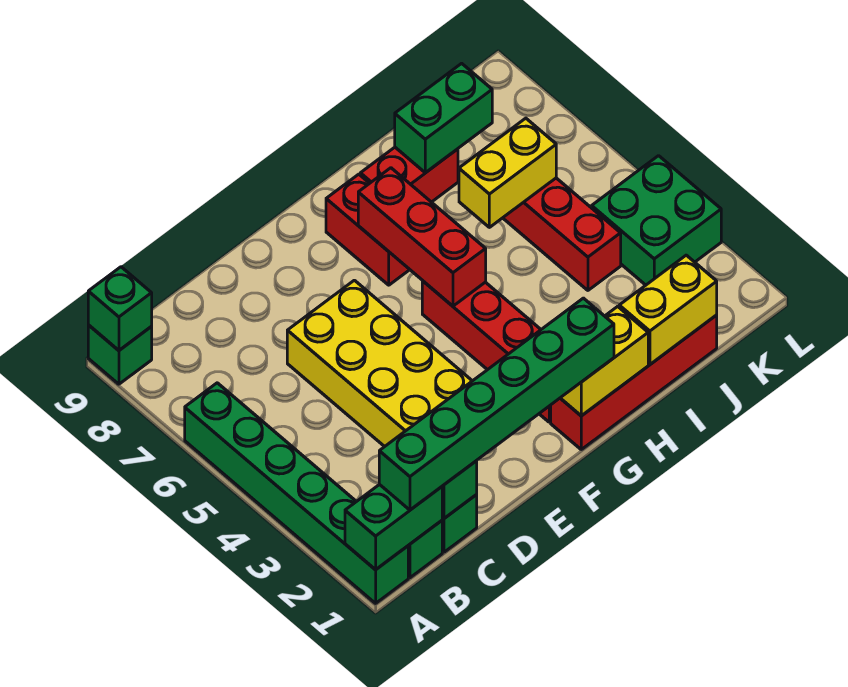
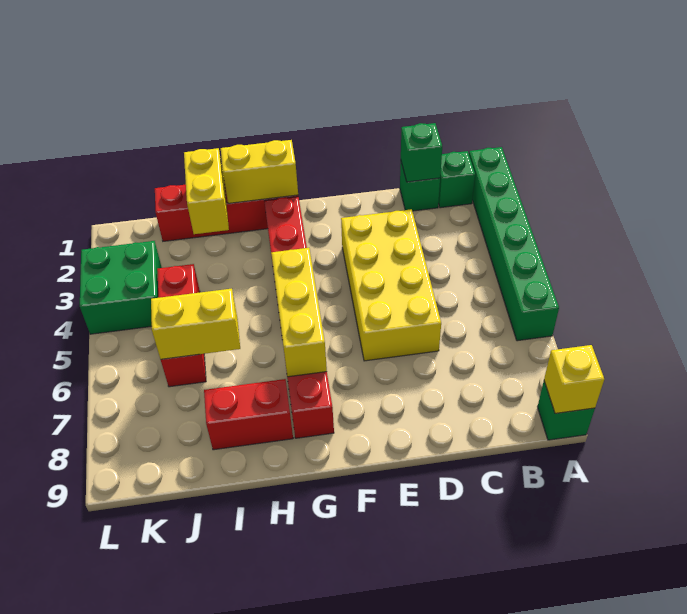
green brick A1:B1 level 2 -> none
green brick A9 level 2 -> yellow brick A9 level 2
green brick B1:G1 level 3 -> none
red brick G5:G7 level 2 -> yellow brick G5:G7 level 2
yellow brick I1:J1 level 2 -> yellow brick I1:I2 level 2
green brick I8:J8 level 2 -> none

